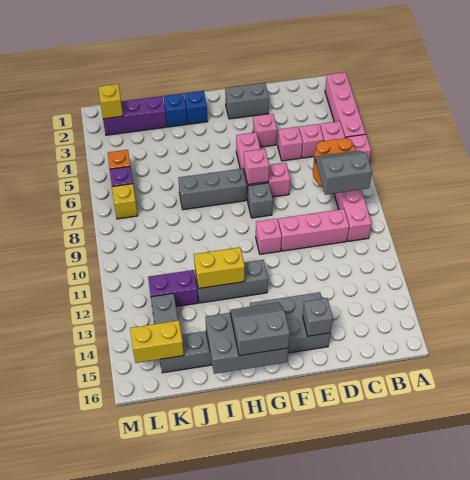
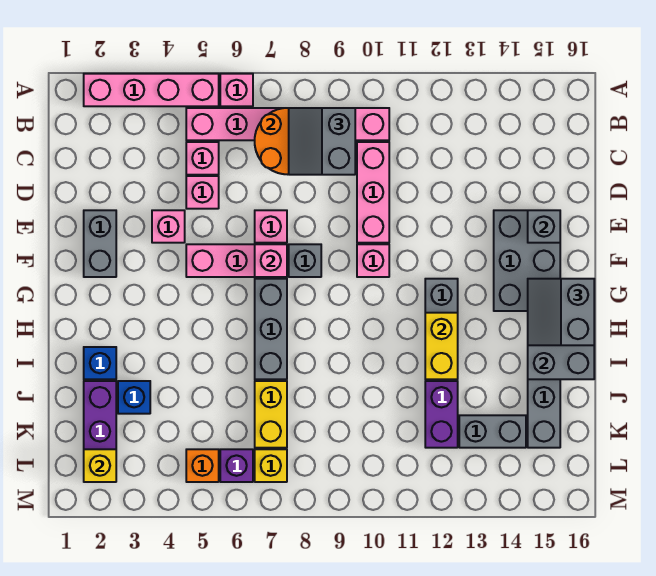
blue brick H2 level 1 -> blue brick J3 level 1
yellow brick K15:L15 level 2 -> yellow brick J7:K7 level 1

